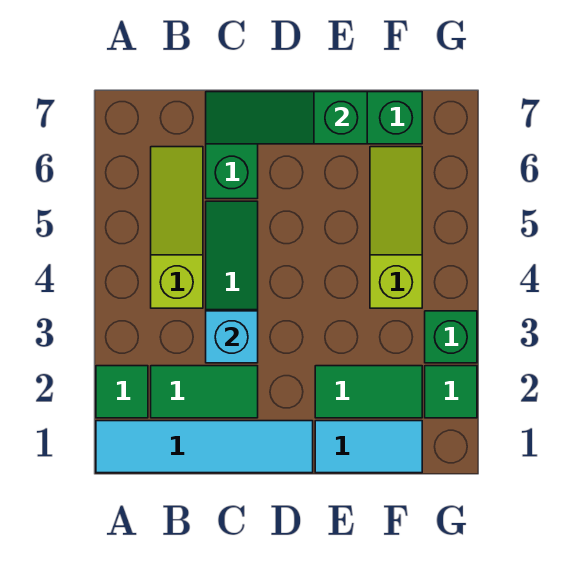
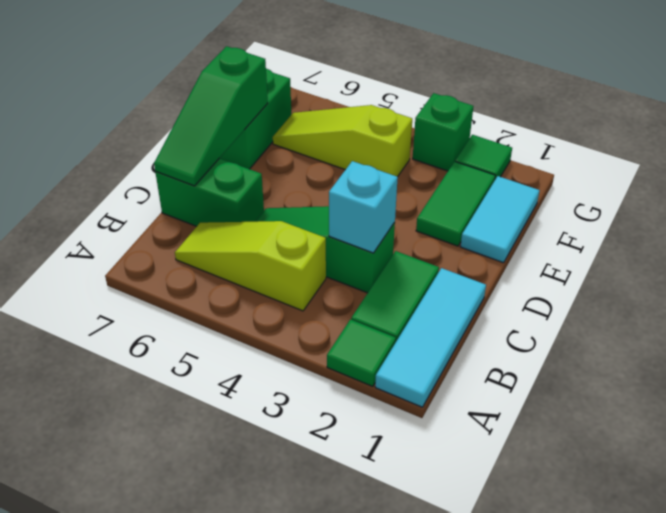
cyan tile A1:D1 level 1 -> cyan tile A1:C1 level 1

